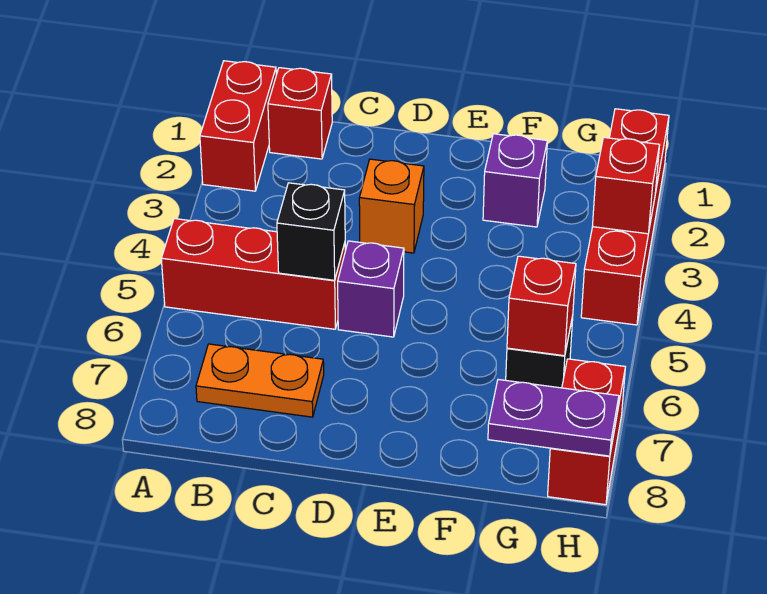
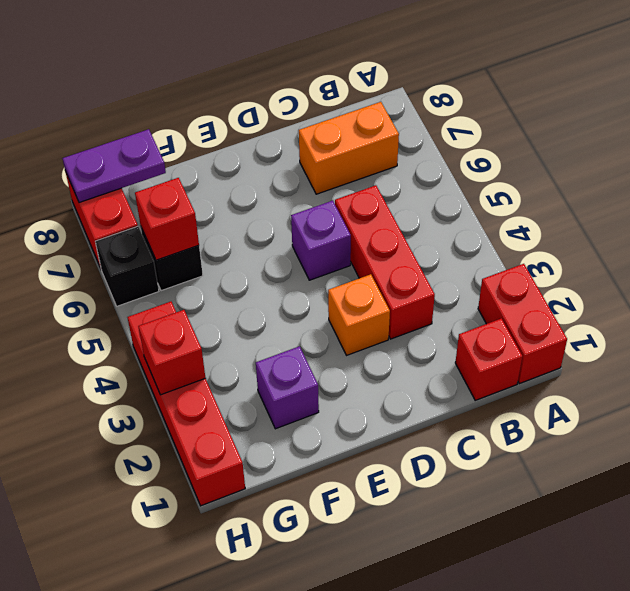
red brick A5:C5 level 1 -> red brick C3:C5 level 1
orange plate B7:C7 level 1 -> orange brick B7:C7 level 1
black brick C5 level 2 -> black brick H6 level 1

